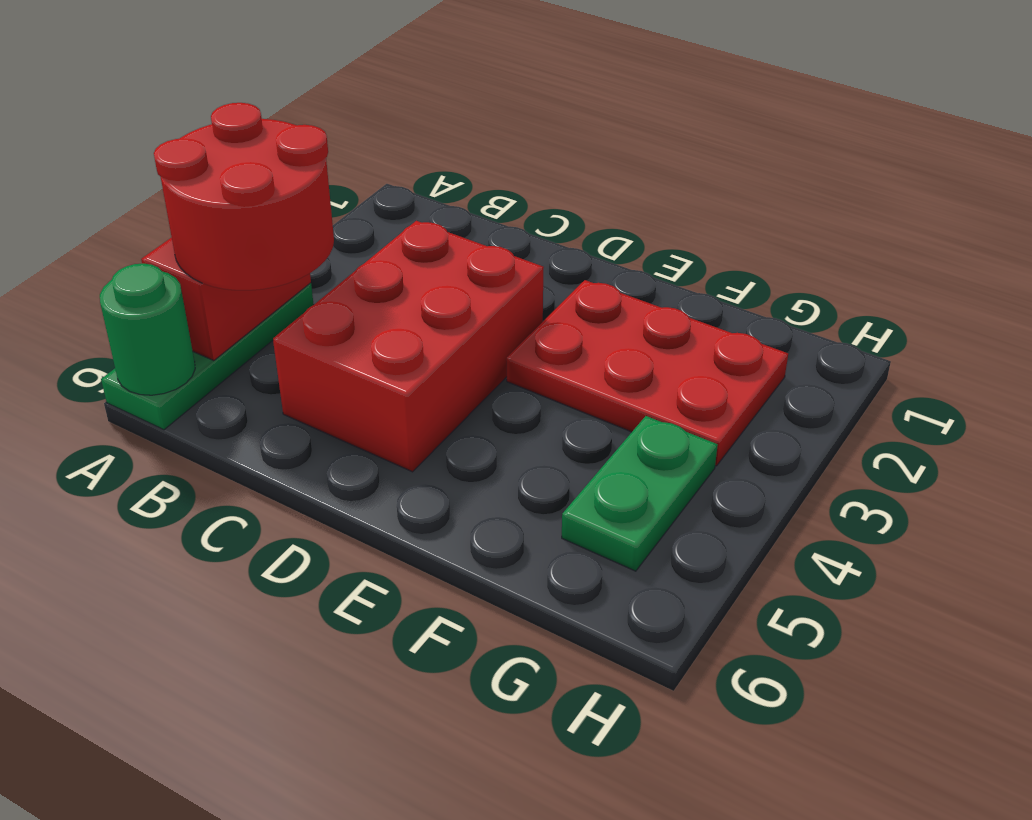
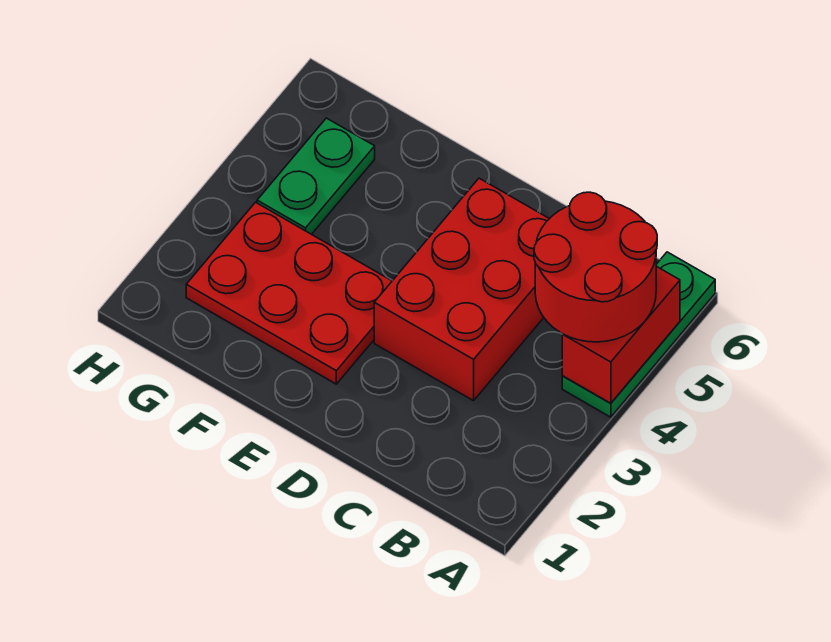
green round brick A6 level 2 -> none

